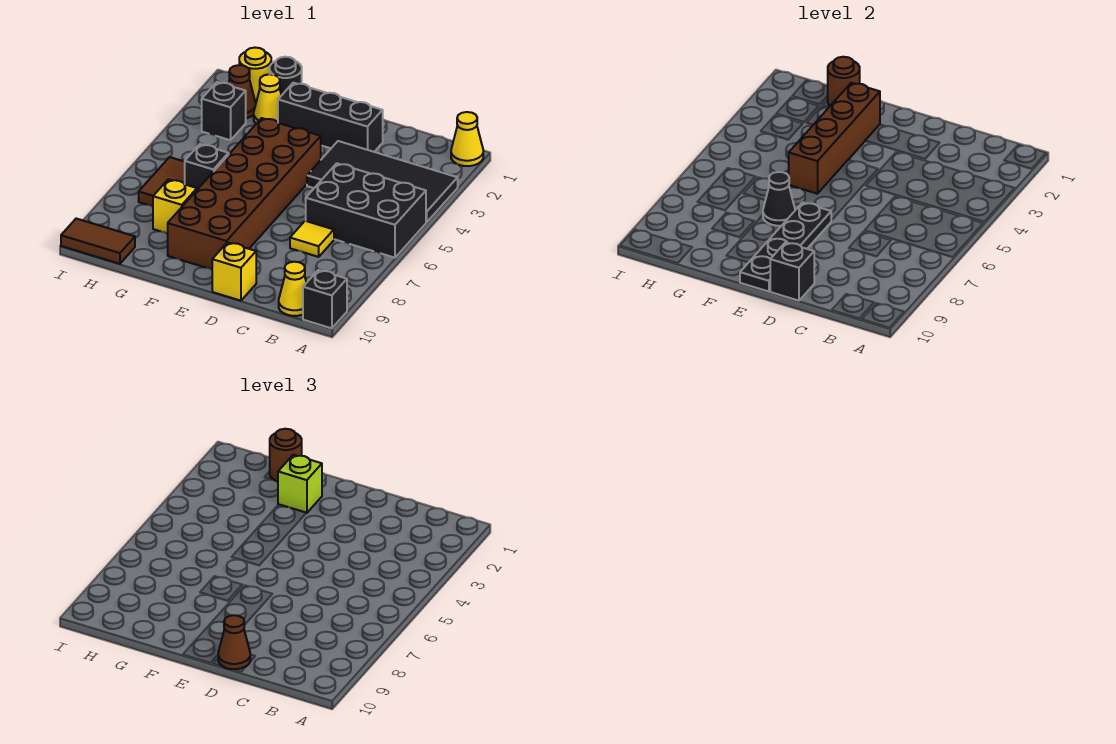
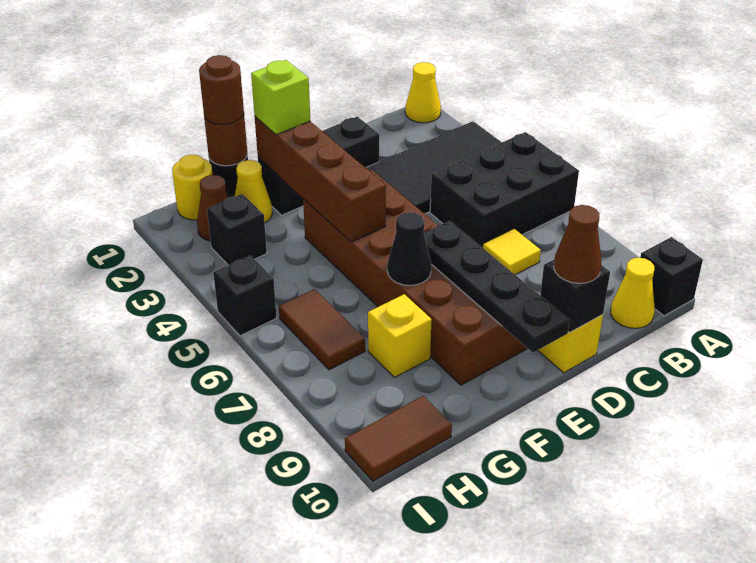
black brick G6 level 1 -> black brick I5 level 1

